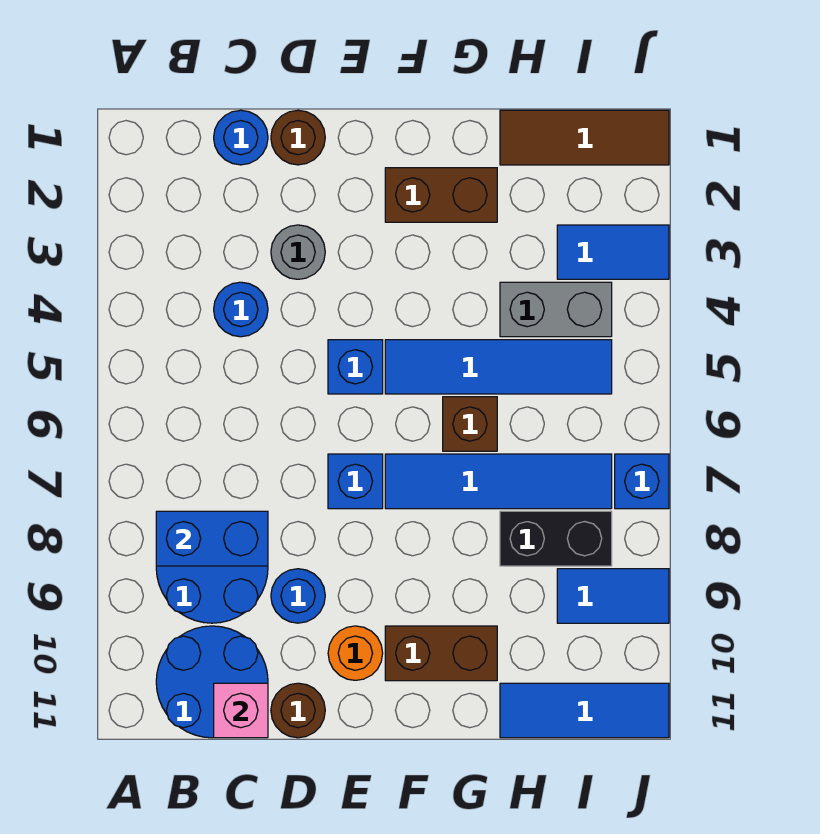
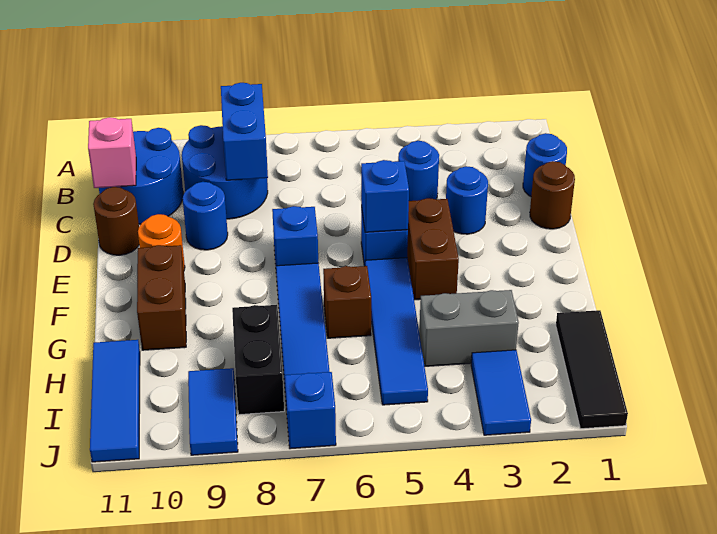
grey round brick D3 level 1 -> blue round brick D3 level 1
none -> blue brick E5 level 2
brown brick F2:G2 level 1 -> brown brick E4:F4 level 1
brown tile H1:J1 level 1 -> black tile H1:J1 level 1
grey brick H4:I4 level 1 -> grey brick H3:H4 level 1

